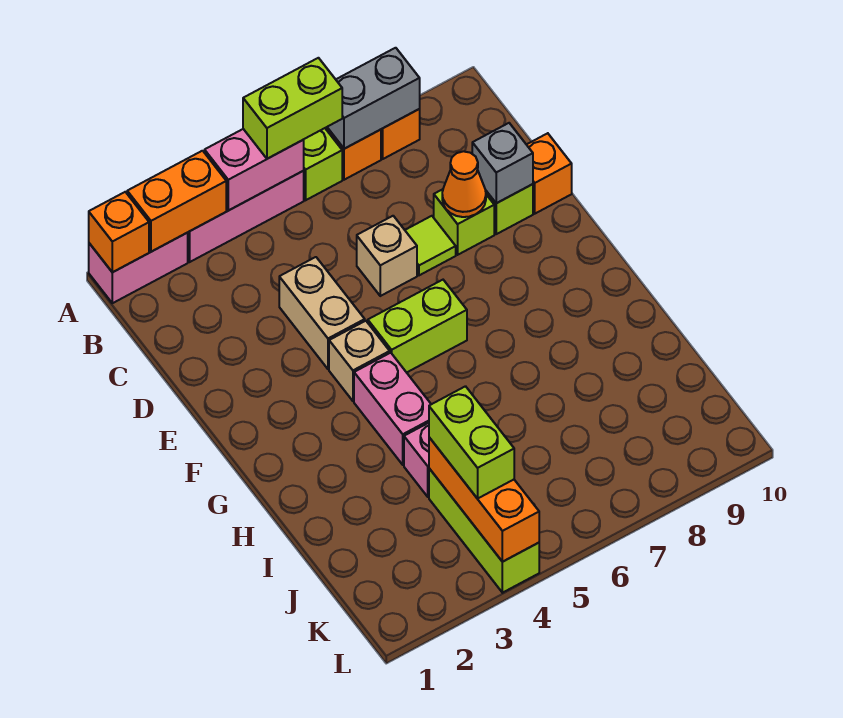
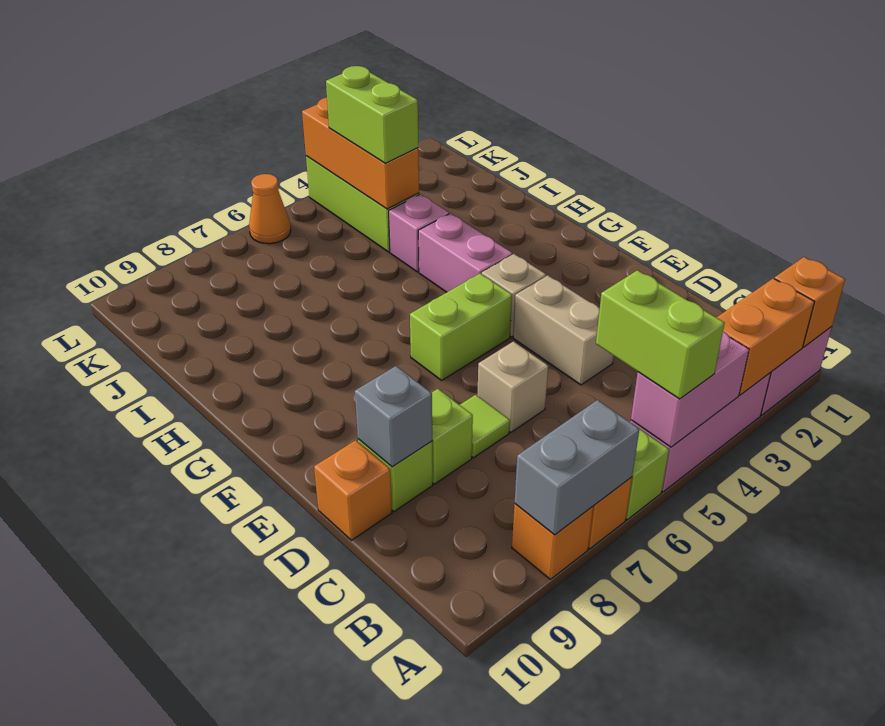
lime brick A5:A6 level 3 -> lime brick A5:B5 level 3
orange cone D8 level 2 -> orange cone L6 level 1

